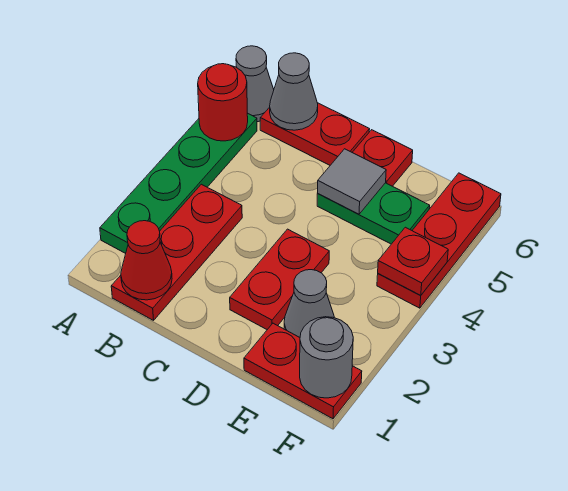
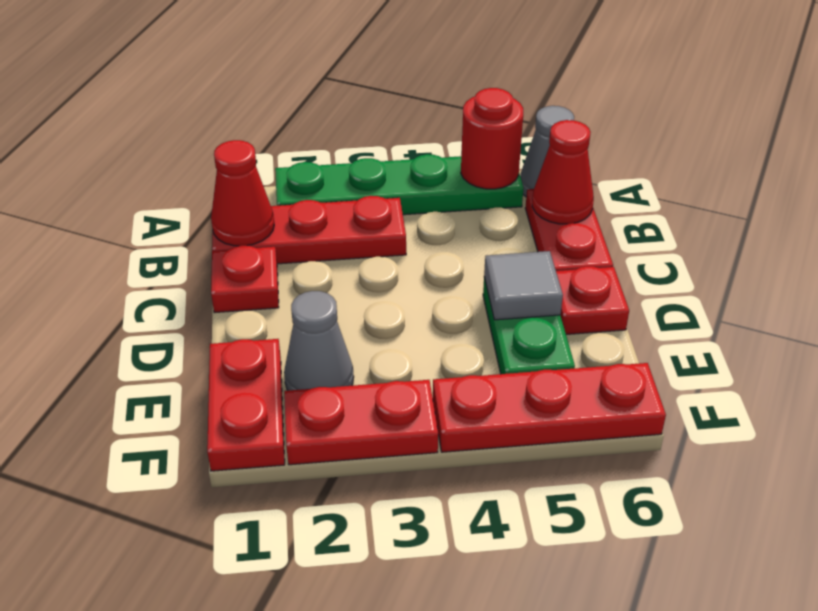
grey cone B6 level 2 -> red cone B6 level 2
red plate D2:D3 level 1 -> red plate F2:F3 level 1
grey round brick F1 level 2 -> none
red plate F4 level 2 -> red plate C1 level 1

